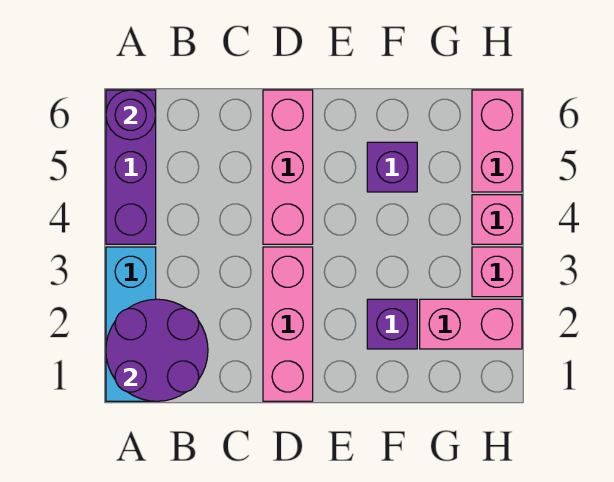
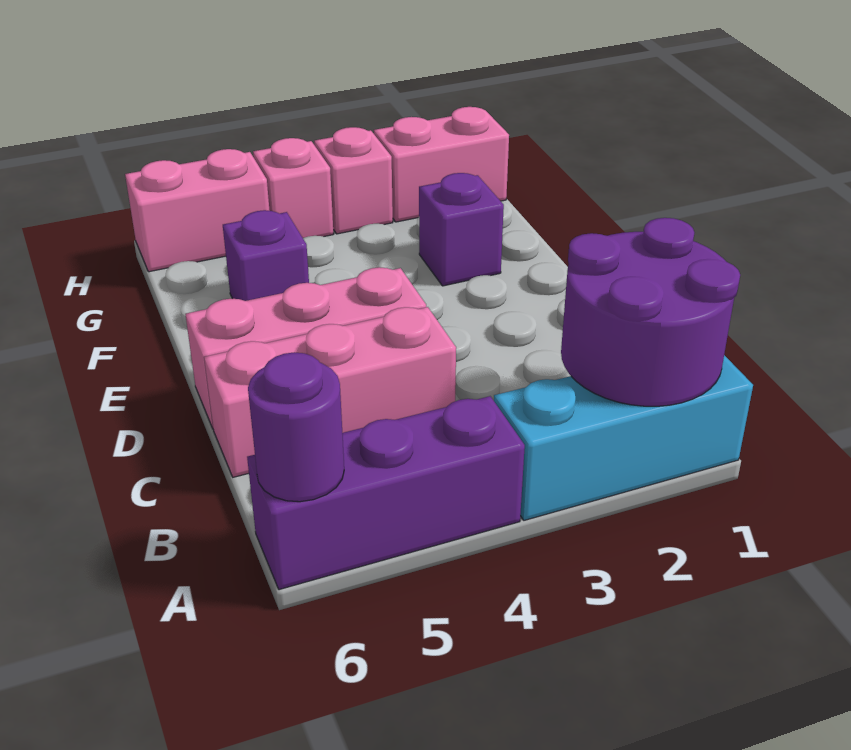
pink brick D1:D3 level 1 -> pink brick C4:C6 level 1
pink brick G2:H2 level 1 -> pink brick H1:H2 level 1

